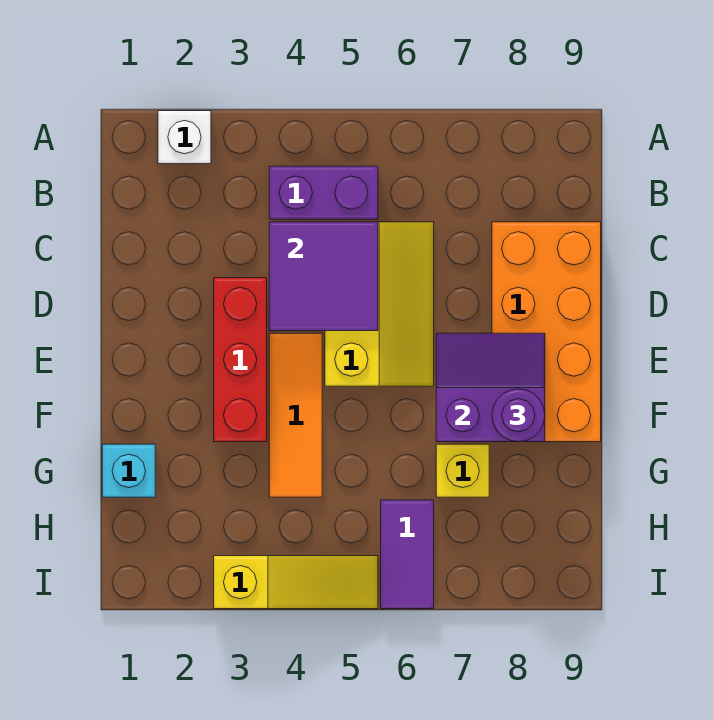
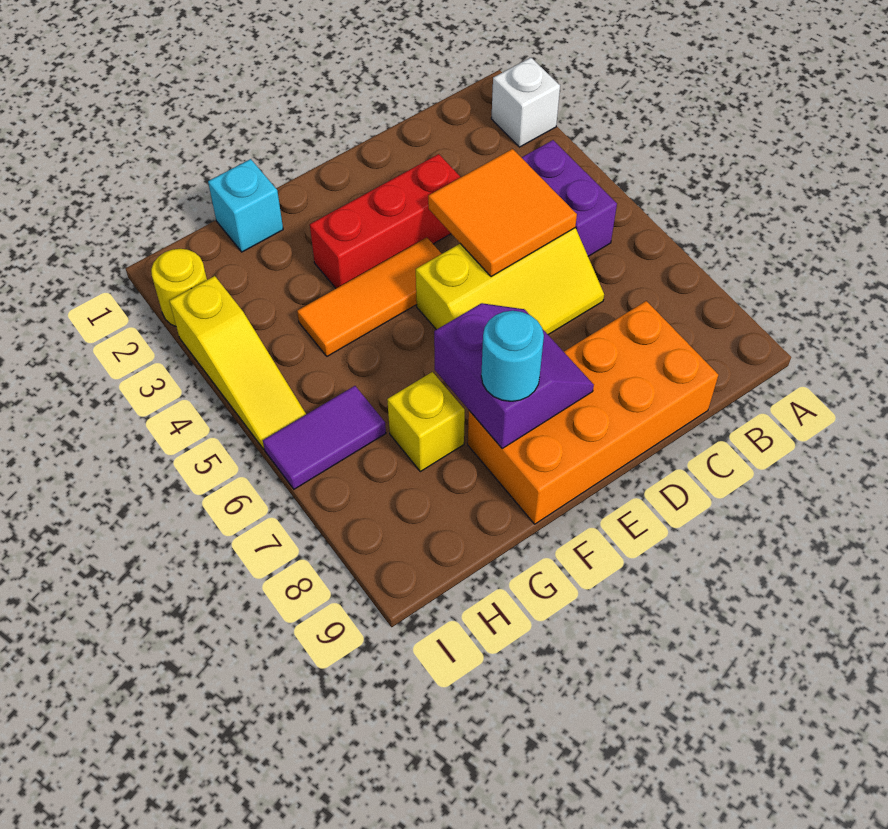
purple tile C4:D5 level 2 -> orange tile C4:D5 level 2
purple round brick F8 level 3 -> cyan round brick F8 level 3
none -> yellow round brick I2 level 1

